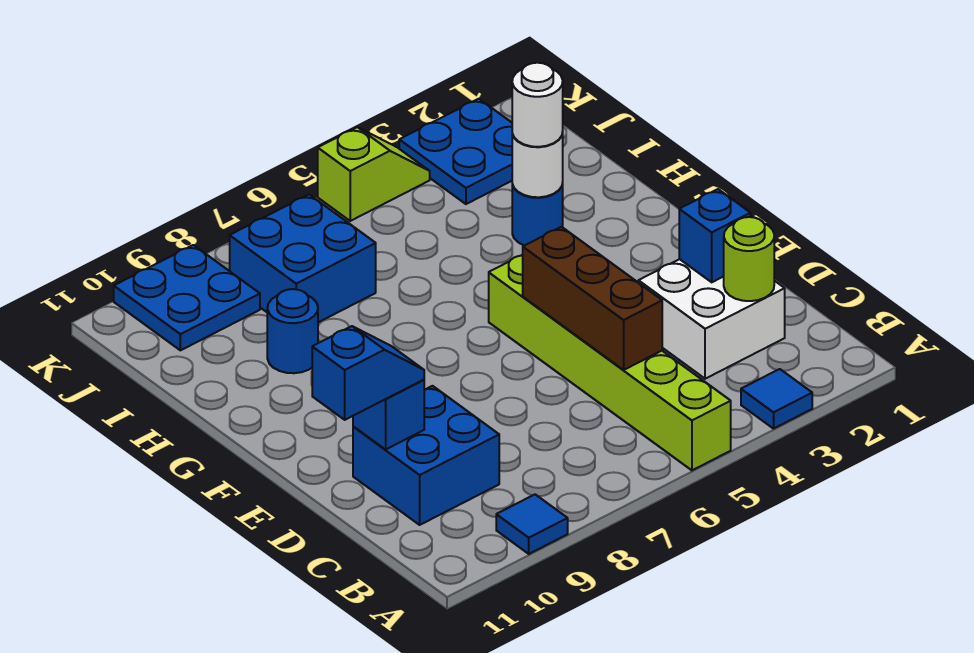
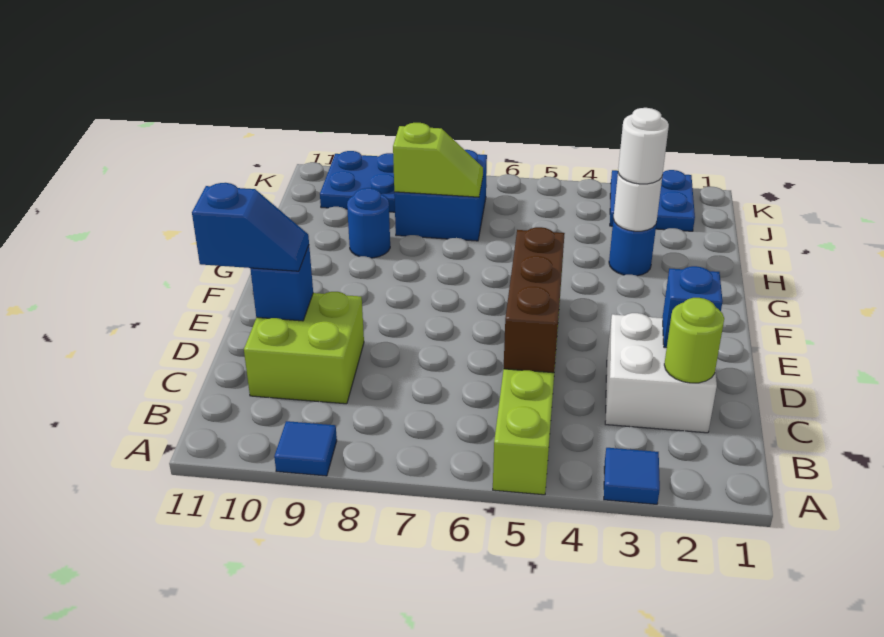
blue brick C9:D10 level 1 -> lime brick C9:D10 level 1
lime slope K4:K5 level 1 top 5 -> lime slope I7:I8 level 2 top 8

